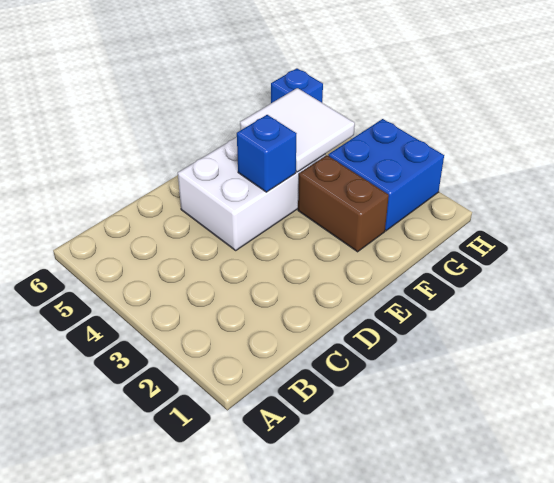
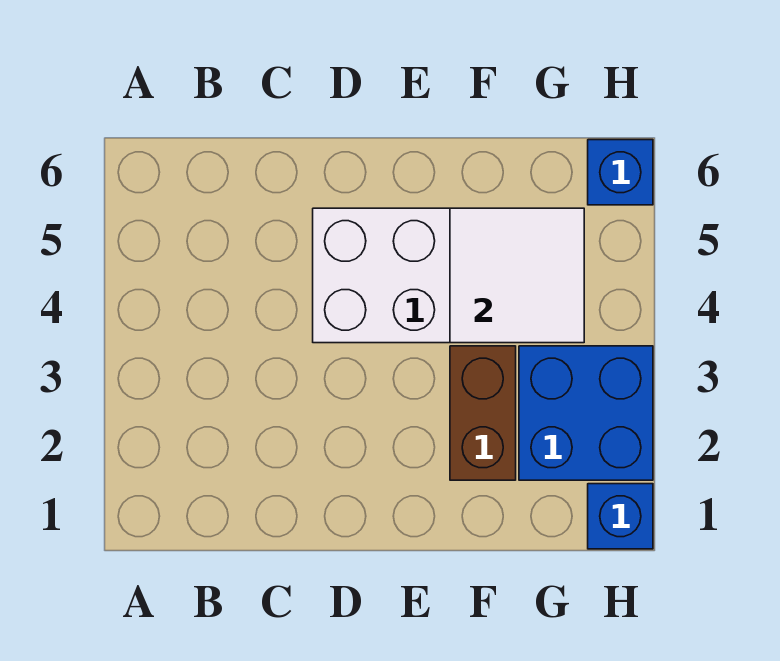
blue brick E4 level 2 -> blue brick H1 level 1

